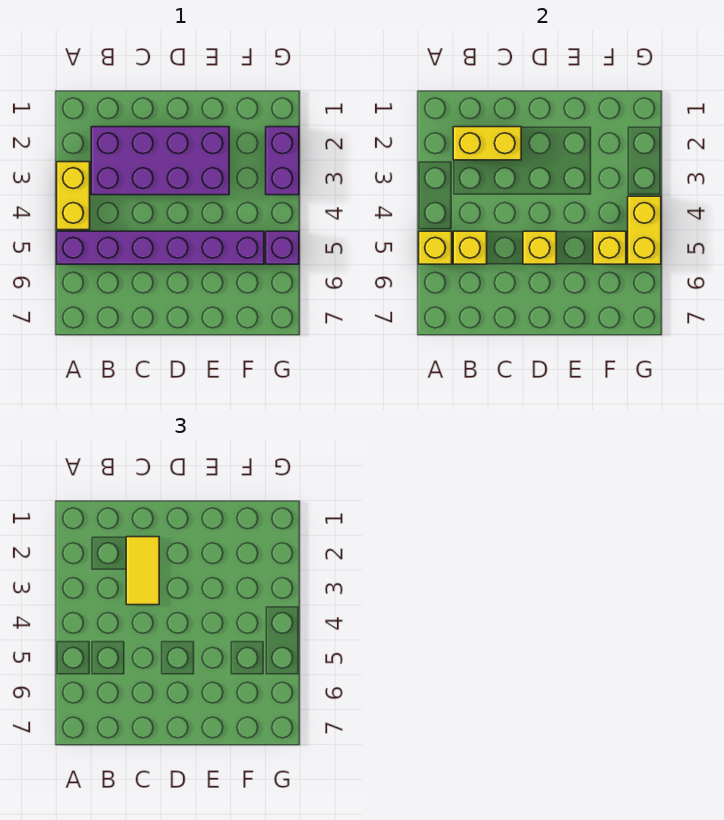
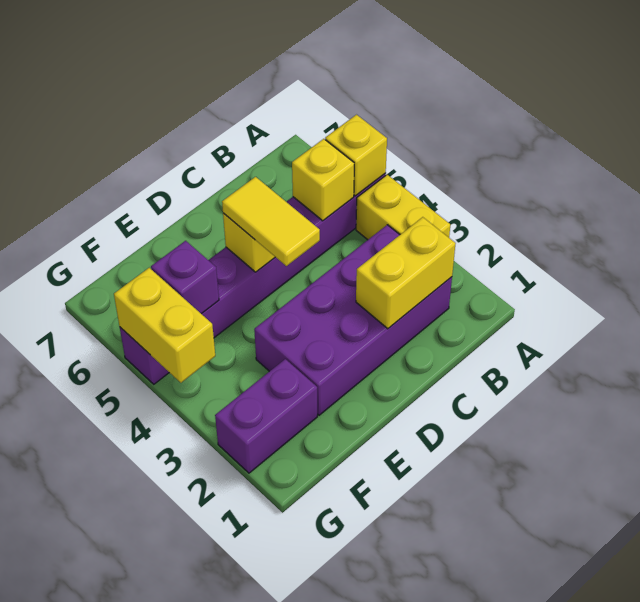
yellow tile C2:C3 level 3 -> yellow tile D4:D5 level 3
yellow brick F5 level 2 -> purple brick F5 level 2
purple brick G2:G3 level 1 -> purple brick F2:G2 level 1

